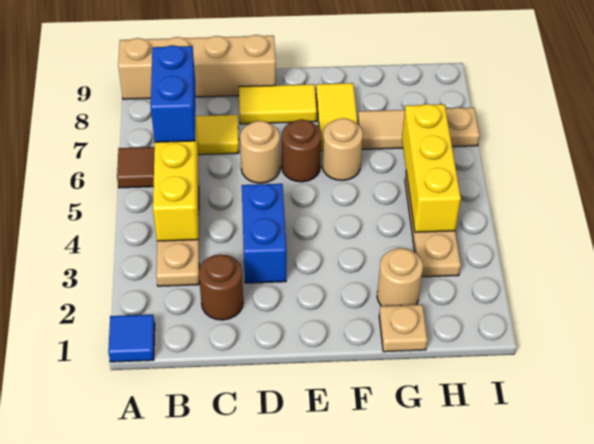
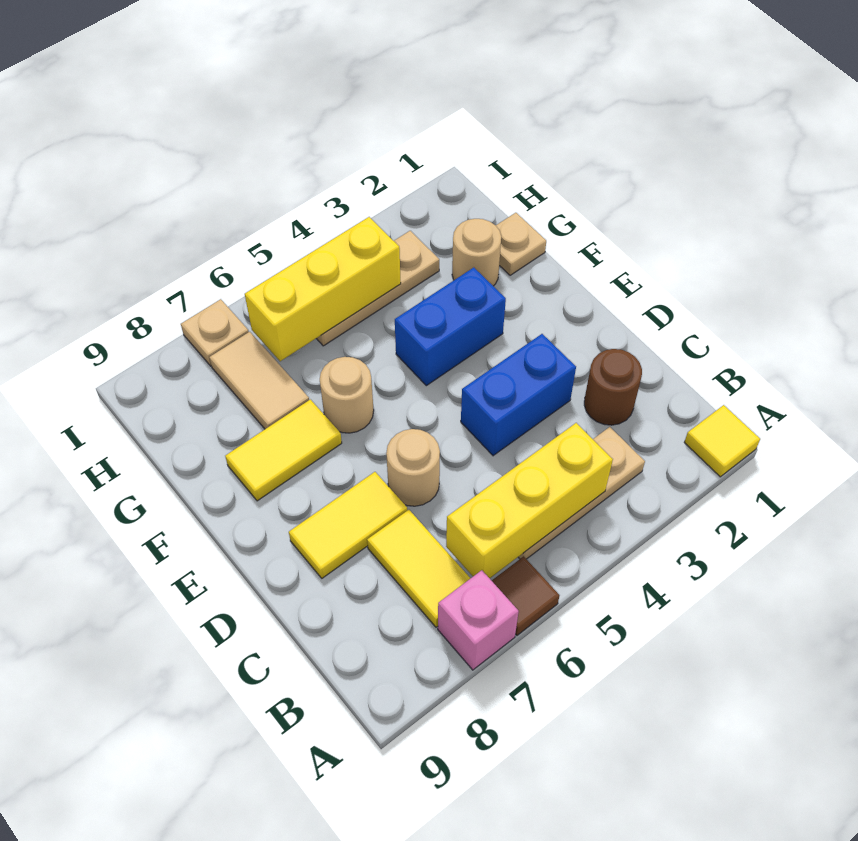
blue tile A1 level 1 -> yellow tile A1 level 1
none -> pink brick A7 level 1
tan brick A9:D9 level 1 -> none
blue brick B6:B7 level 3 -> blue brick F3:F4 level 1
yellow tile D8:E8 level 1 -> yellow tile D7:D8 level 1
brown round brick E6 level 1 -> none

